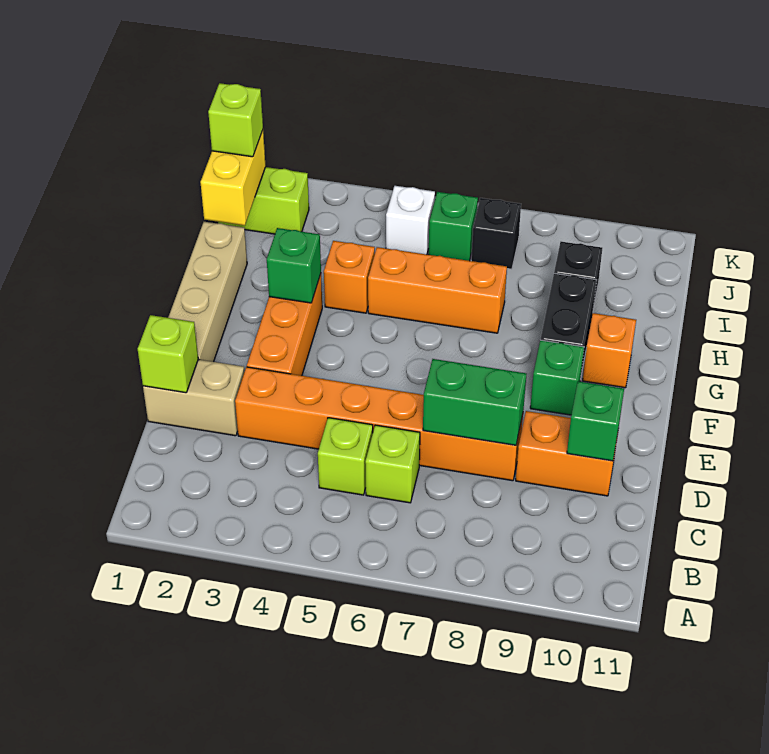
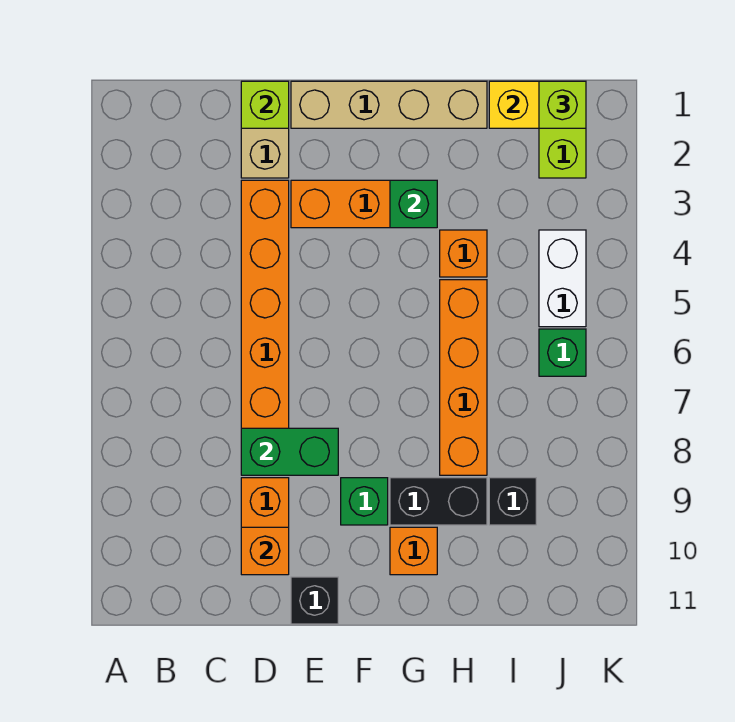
lime brick C5 level 1 -> none
lime brick C6 level 1 -> none
green brick D7:D8 level 2 -> green brick D8:E8 level 2
green brick D10 level 2 -> orange brick D10 level 2
orange brick H5:H7 level 1 -> orange brick H5:H8 level 1
white brick J5 level 1 -> white brick J4:J5 level 1
black brick J7 level 1 -> black brick E11 level 1

